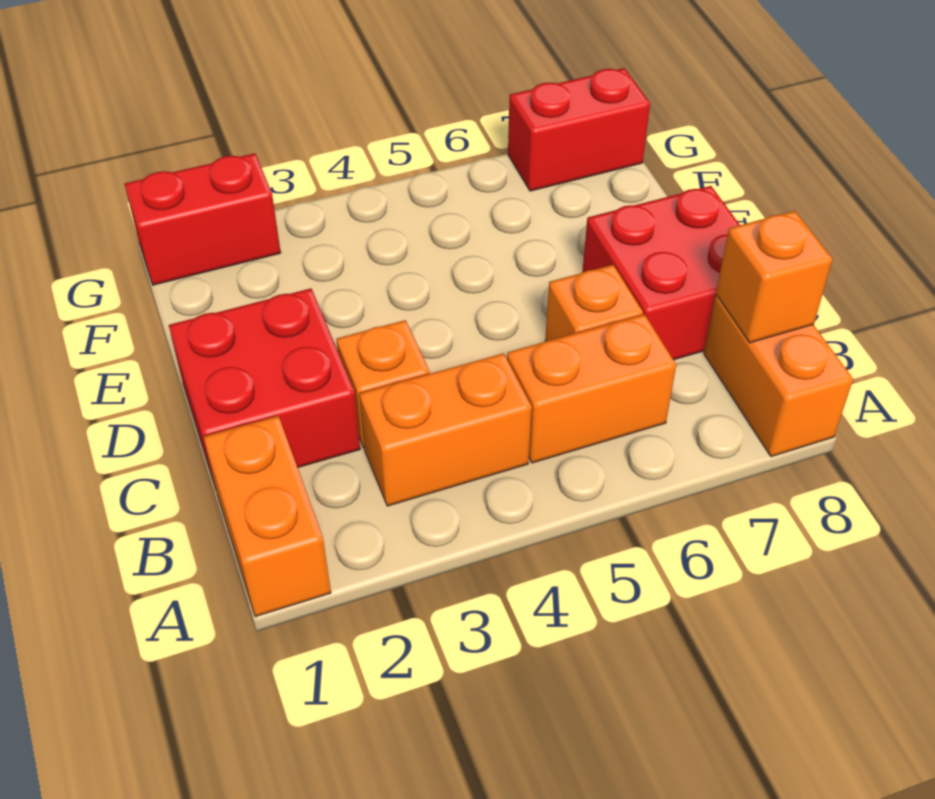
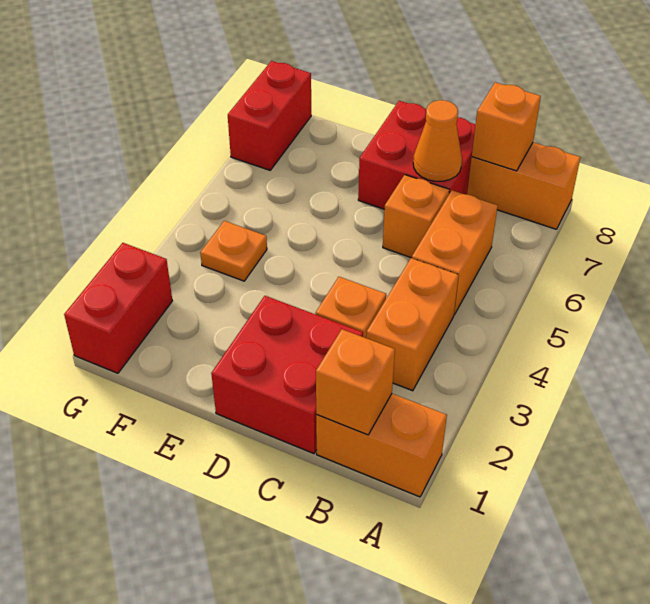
none -> orange brick B1 level 2
none -> orange cone C7 level 2
none -> orange plate F4 level 1

